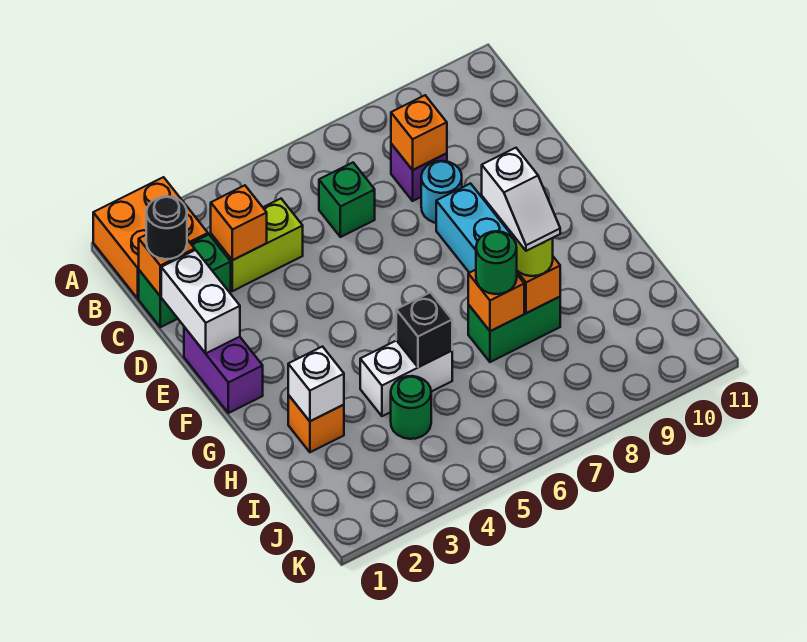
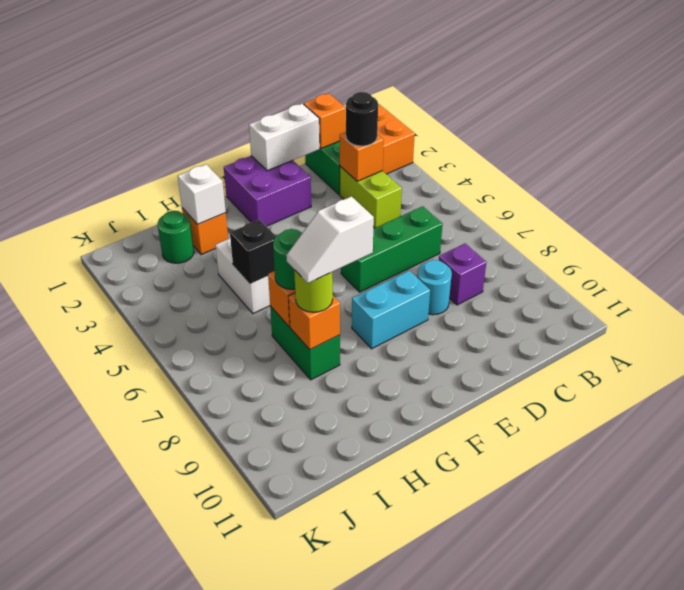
black round brick C1 level 3 -> black round brick C3 level 3
green brick C6 level 1 -> green brick C6:E6 level 1
orange brick C8 level 2 -> none
purple brick E1:F1 level 1 -> purple brick E1:F2 level 1
green round brick I4 level 1 -> green round brick I2 level 1

